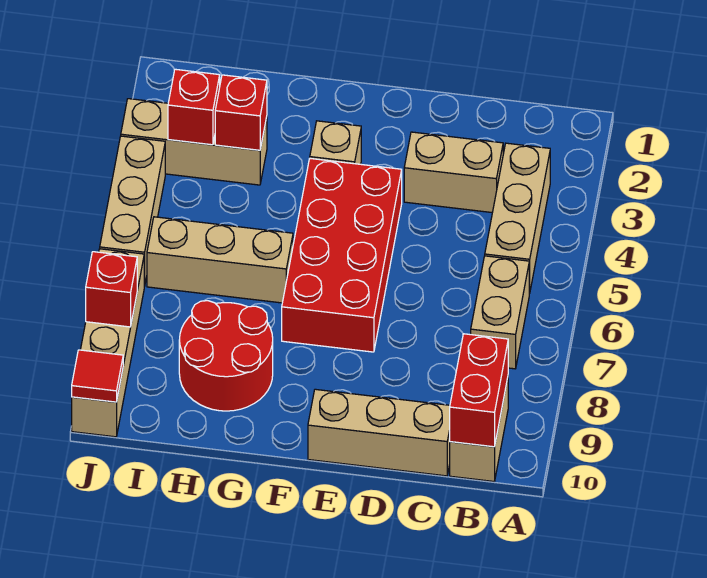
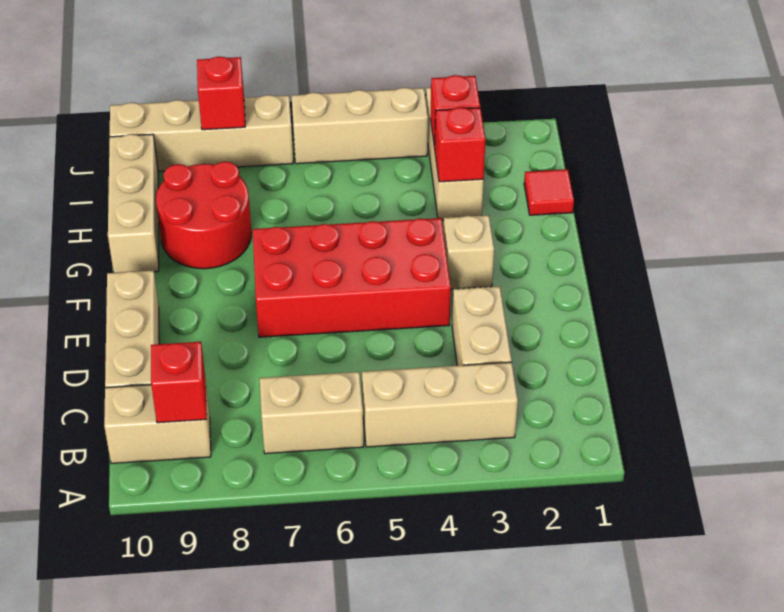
red brick B9:B10 level 2 -> red brick B9 level 2
tan brick G6:I6 level 1 -> tan brick G10:I10 level 1
red tile J10 level 2 -> red tile H1 level 1

